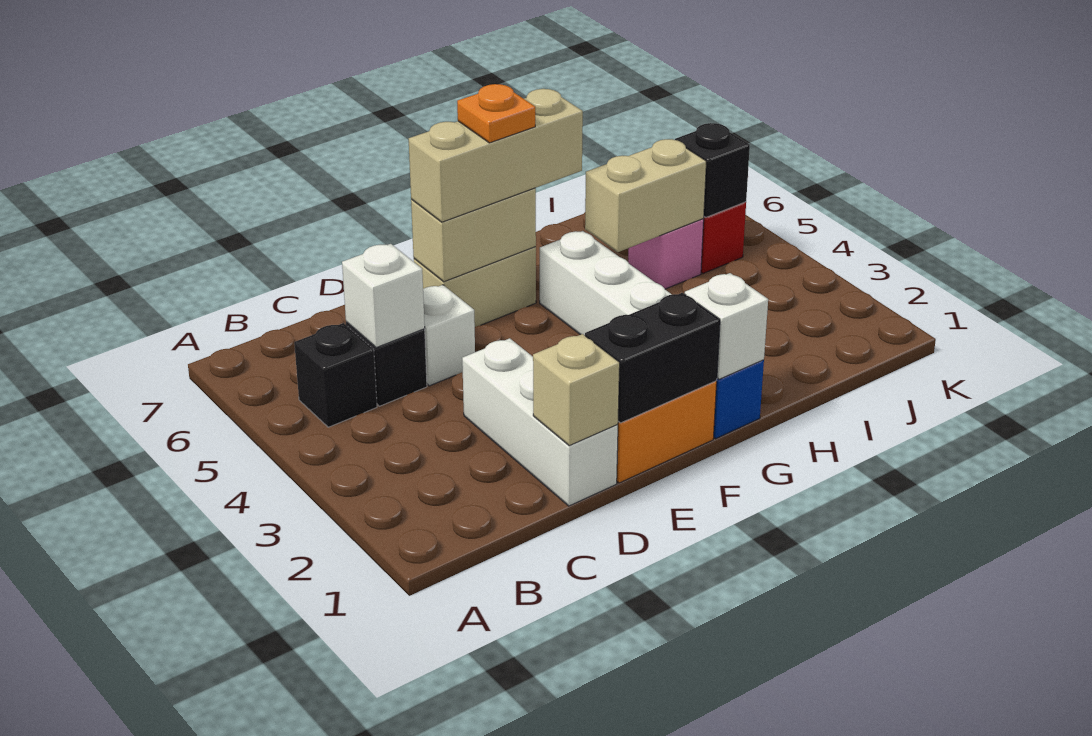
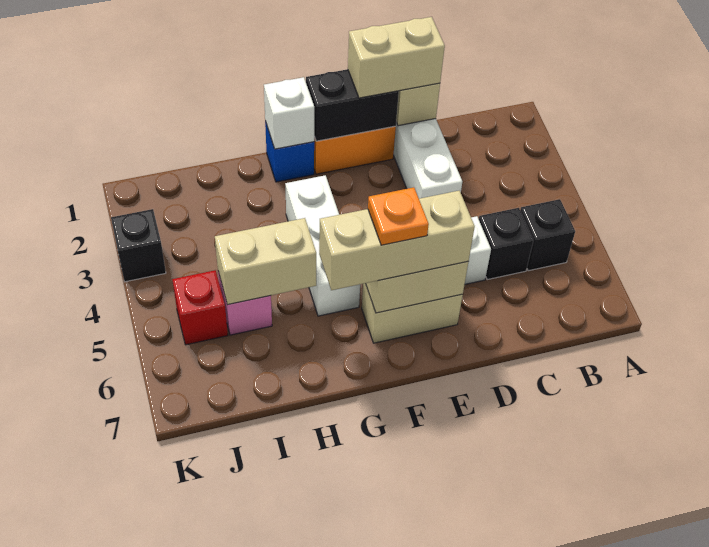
white brick C5 level 2 -> none
none -> tan brick D1:E1 level 3
black brick J5 level 2 -> black brick K3 level 1

